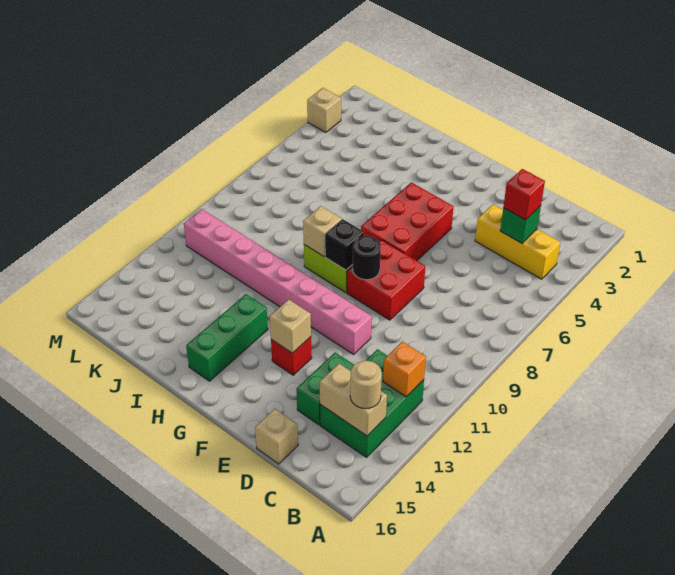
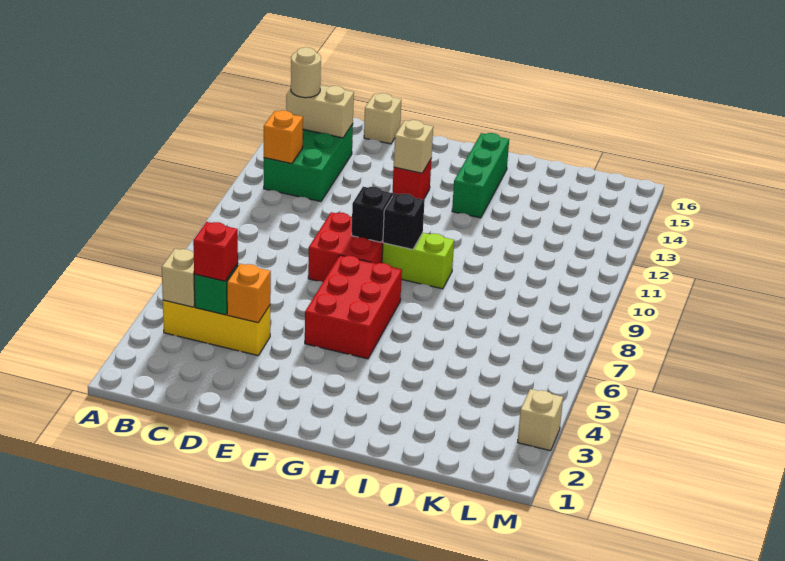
none -> orange brick D4 level 2
green brick D13:D14 level 1 -> none
pink brick E11:L11 level 1 -> none
black round brick F9 level 2 -> black brick F9 level 2
tan brick H9 level 2 -> tan brick B4 level 2

